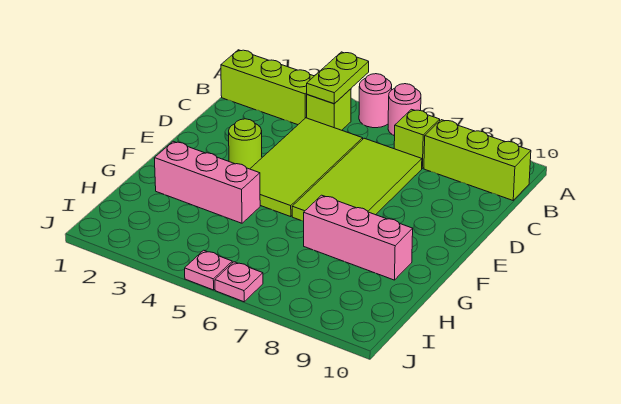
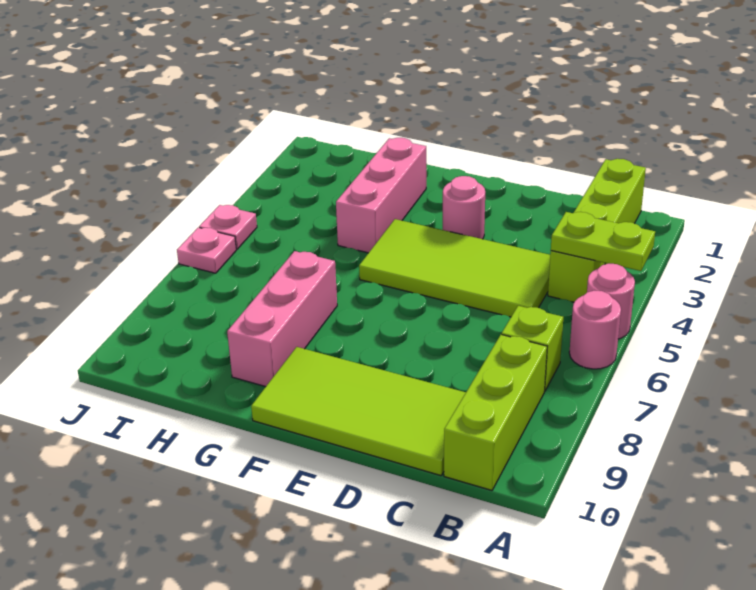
lime tile C6:F7 level 1 -> lime tile C9:F10 level 1
lime round brick E3 level 1 -> pink round brick E3 level 1

